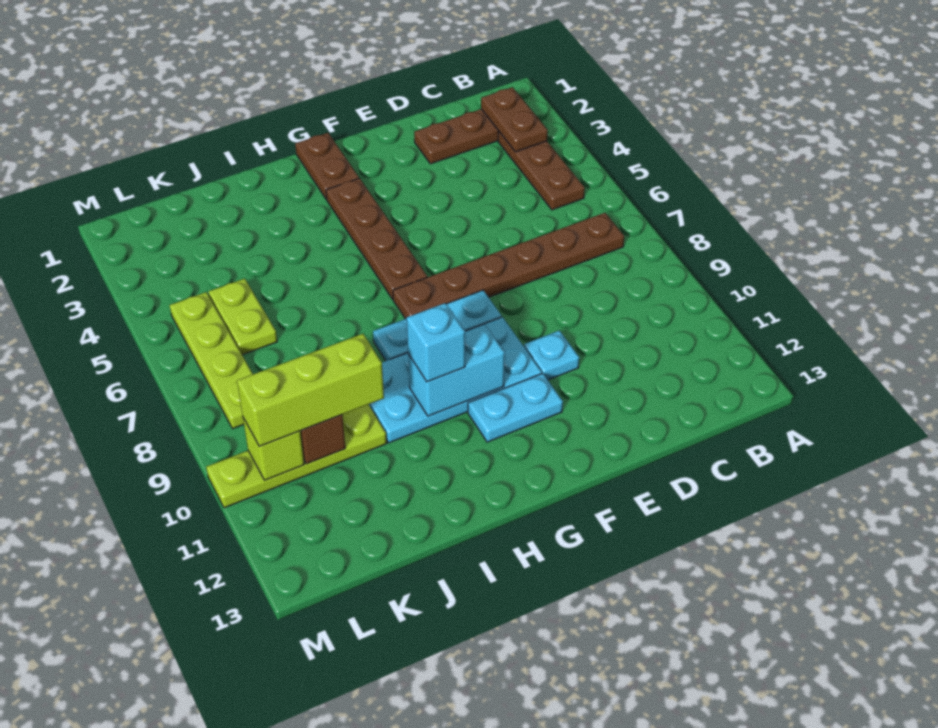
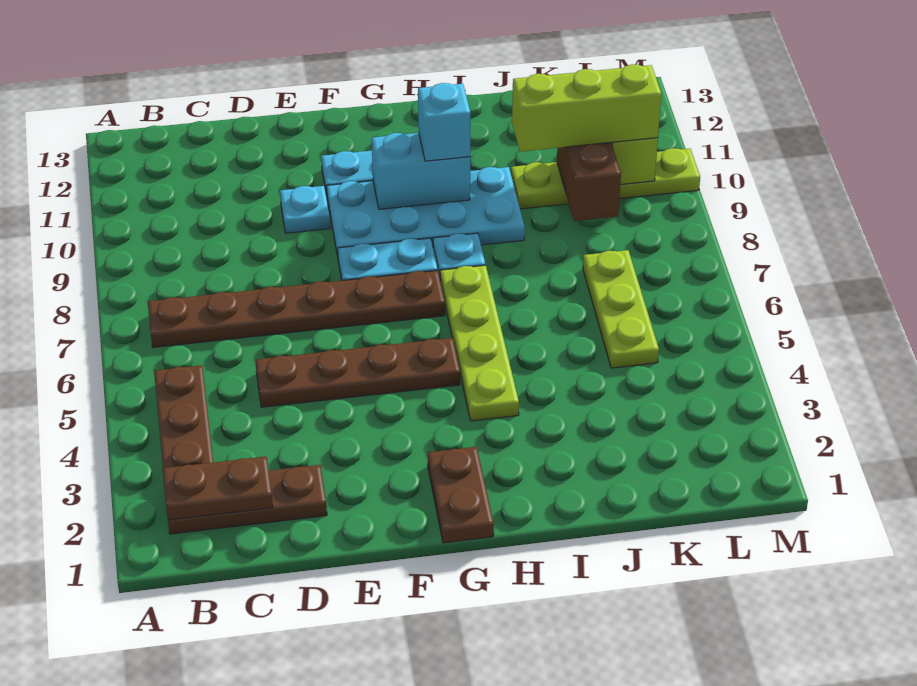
brown plate B2:B3 level 2 -> brown plate B2:C2 level 2
brown plate G3:G6 level 1 -> brown plate D5:G5 level 1
lime plate K5:K6 level 1 -> lime plate K5:K7 level 1
lime plate L5:L8 level 1 -> lime plate H4:H7 level 1

